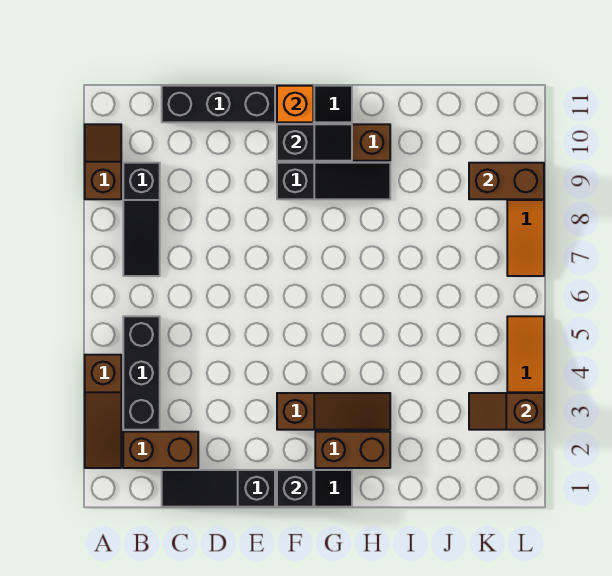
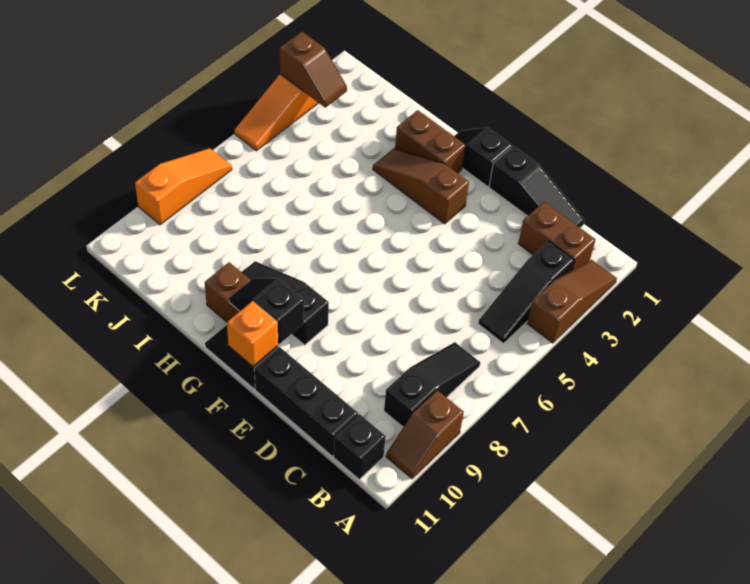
black brick B3:B5 level 1 -> black slope B3:B5 level 1 top 3
black brick F1 level 2 -> black brick B11 level 1
brown brick K9:L9 level 2 -> none

